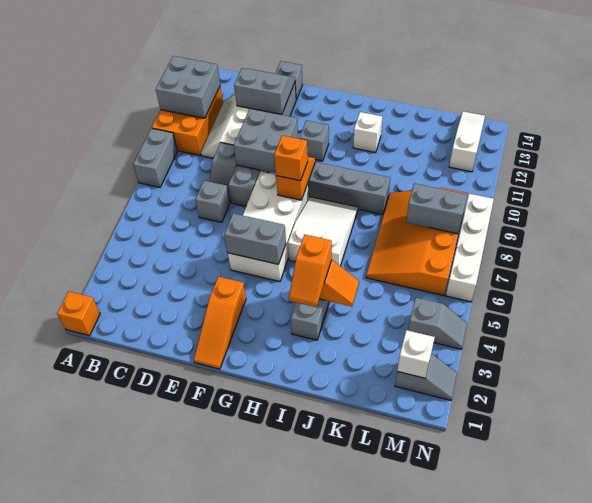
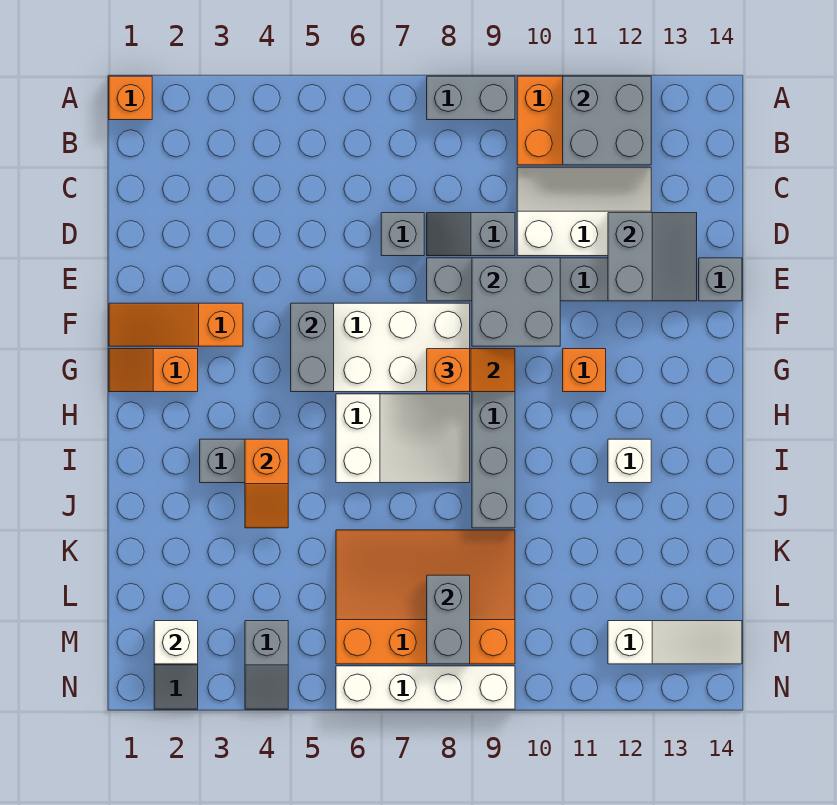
grey brick G11 level 1 -> orange brick G11 level 1
orange slope I3:I4 level 3 top 4 -> orange slope G1:G2 level 1 top 2

